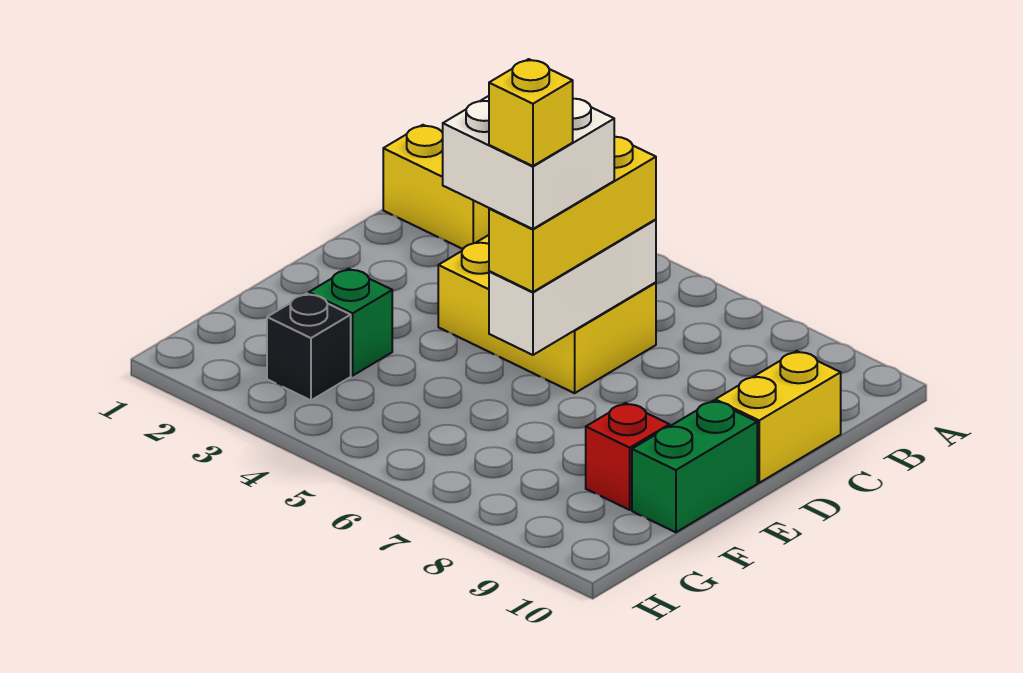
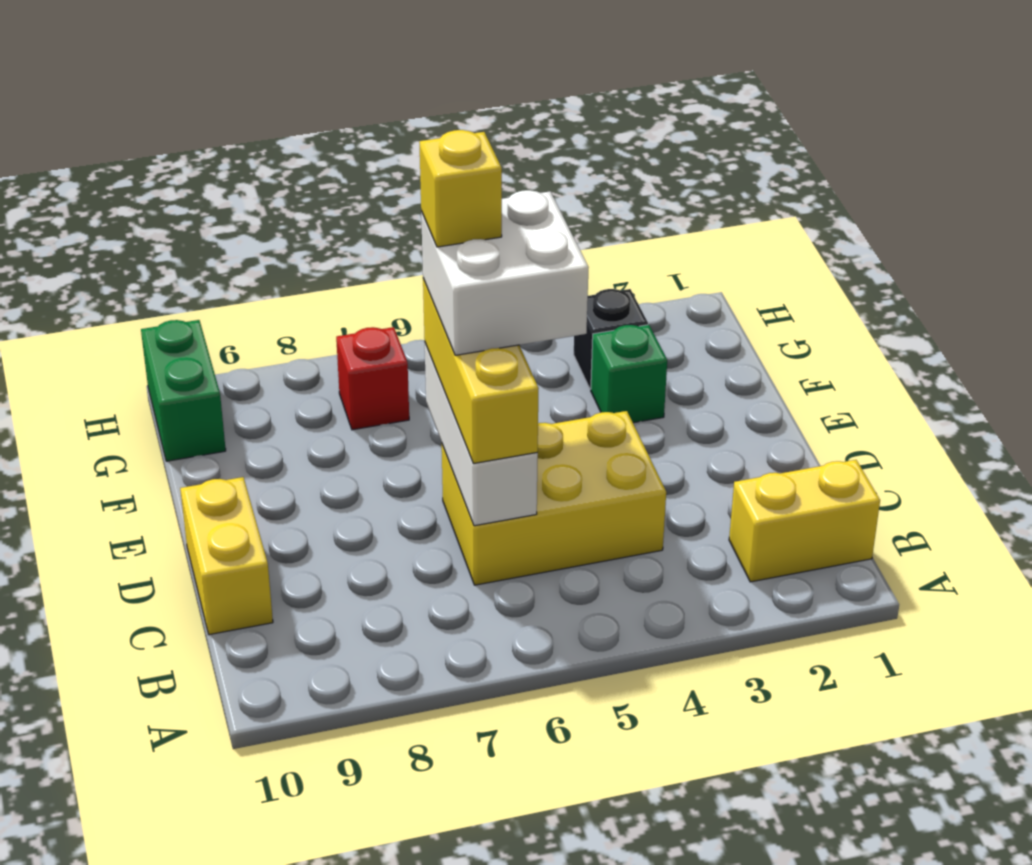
green brick E10:F10 level 1 -> green brick G10:H10 level 1
red brick F9 level 1 -> red brick G7 level 1

